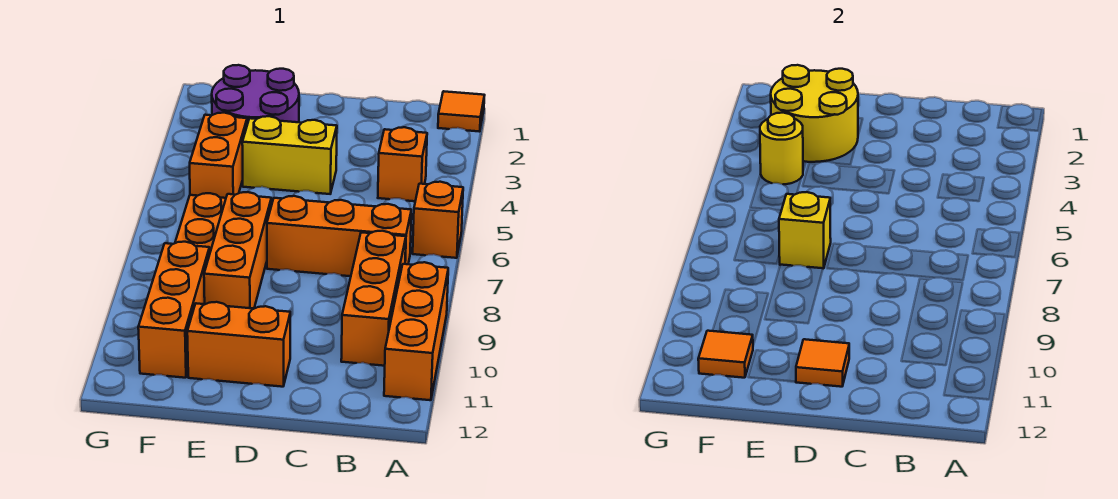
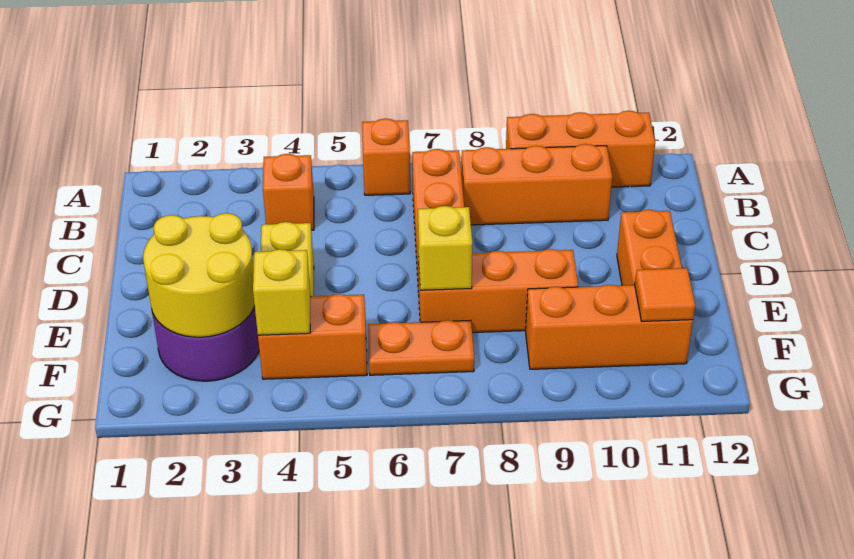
orange tile A1 level 1 -> none
orange tile D11 level 2 -> none
yellow round brick F4 level 2 -> yellow brick F4 level 2

